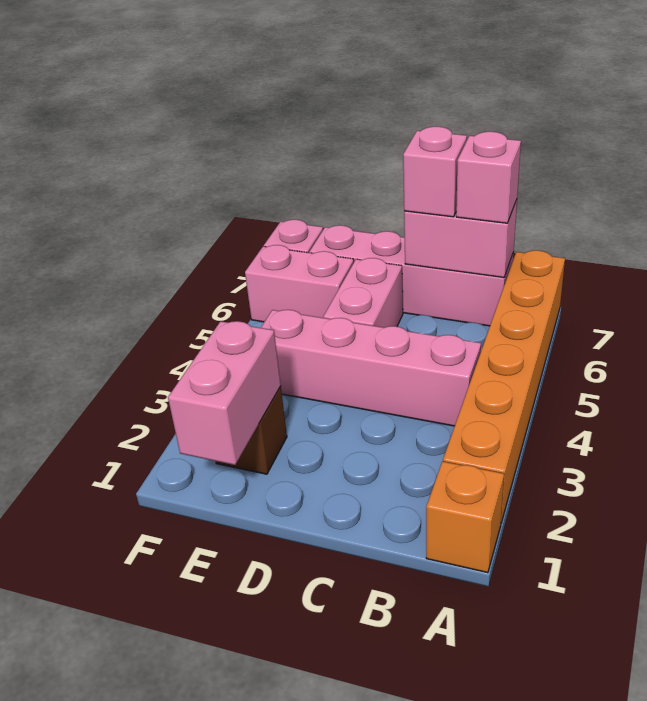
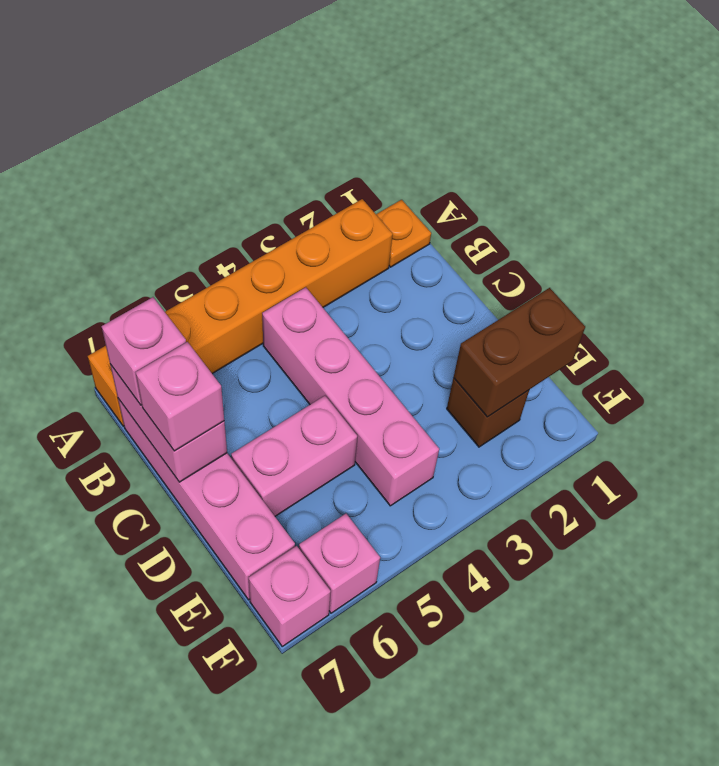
orange brick A1 level 1 -> orange plate A1 level 1
pink brick E1:E2 level 2 -> brown brick E1:E2 level 2
pink brick E6:F6 level 1 -> pink brick F6 level 1

